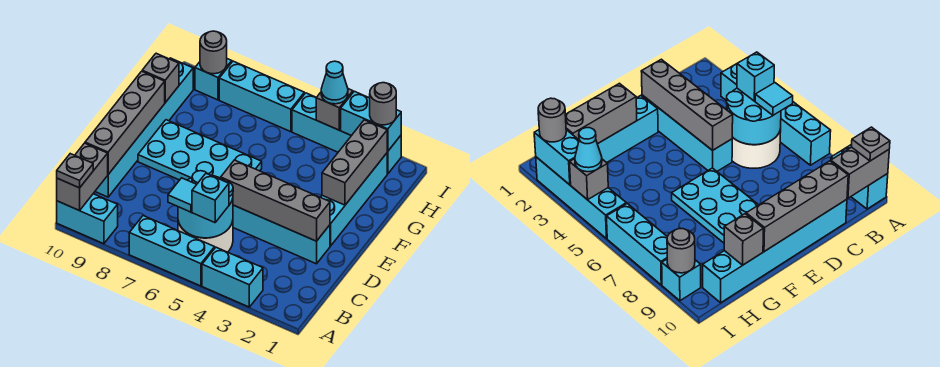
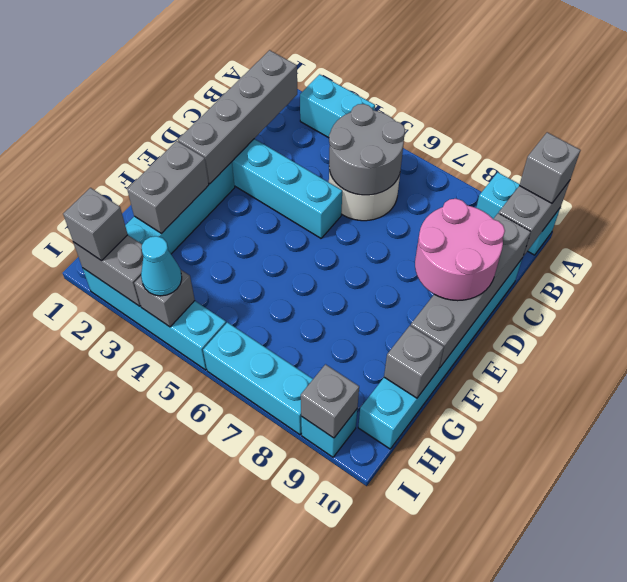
cyan brick A5:A7 level 1 -> none
grey plate A10 level 3 -> grey brick A10 level 3
cyan round brick B5:C6 level 2 -> grey round brick B5:C6 level 2
cyan brick B5 level 3 -> none
cyan tile B6 level 3 -> none
grey brick D2:D5 level 2 -> grey brick B2:E2 level 2
none -> pink round brick D9:E10 level 3
cyan plate E6:F9 level 1 -> none
grey brick F2:H2 level 2 -> grey brick F2:G2 level 2
cyan brick I2:I3 level 2 -> grey brick I2:I3 level 2
grey round brick I2 level 3 -> grey brick I2 level 3
grey round brick I9 level 2 -> grey brick I9 level 2

